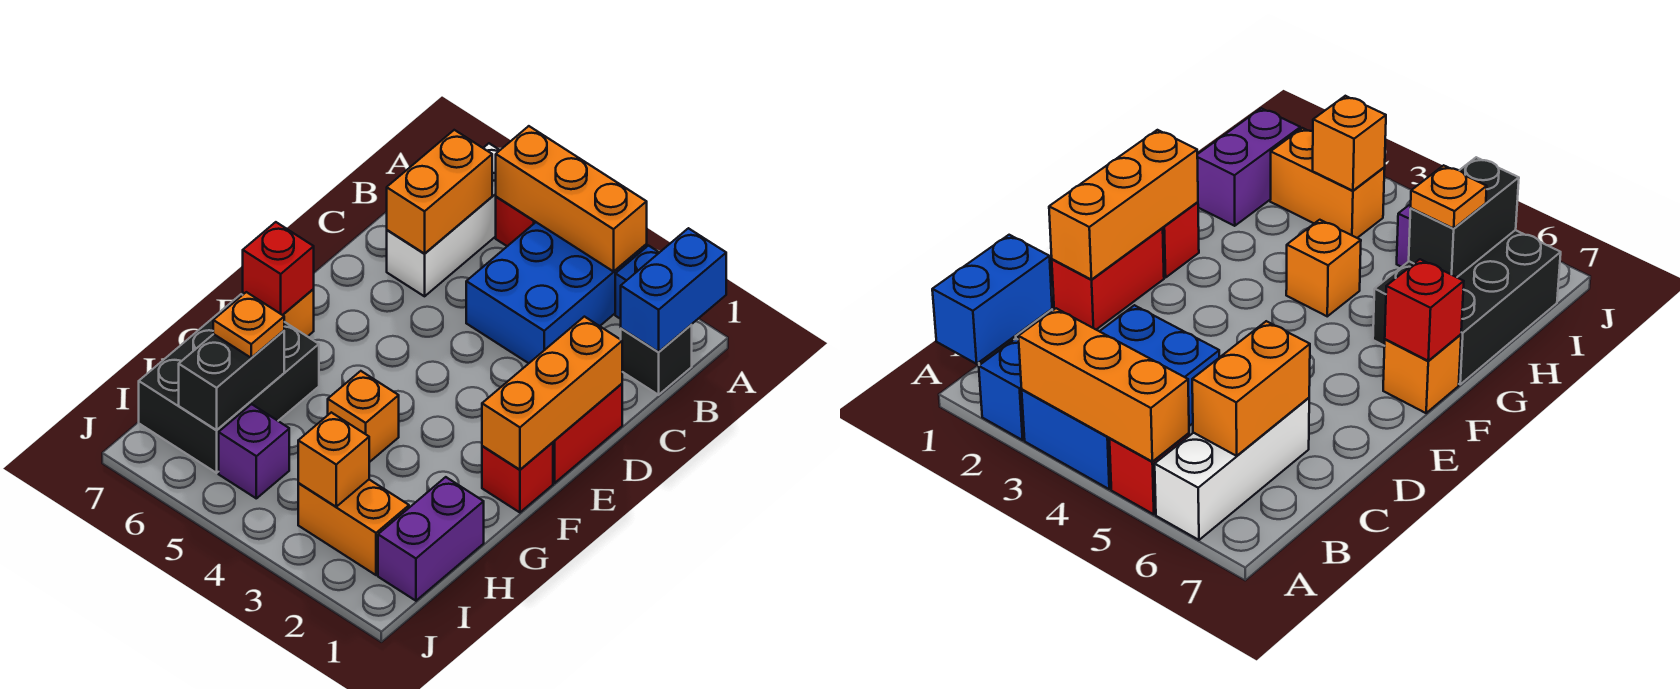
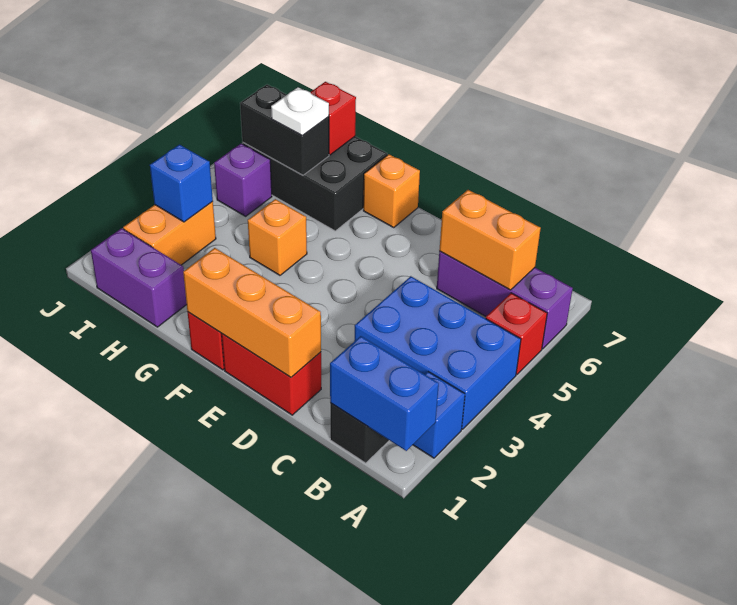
orange brick A3:A5 level 2 -> none
white brick A6:C6 level 1 -> purple brick A6:C6 level 1
red brick F7 level 2 -> red brick H7 level 2
orange plate H6 level 3 -> white plate H6 level 3
orange brick I3 level 2 -> blue brick I3 level 2

